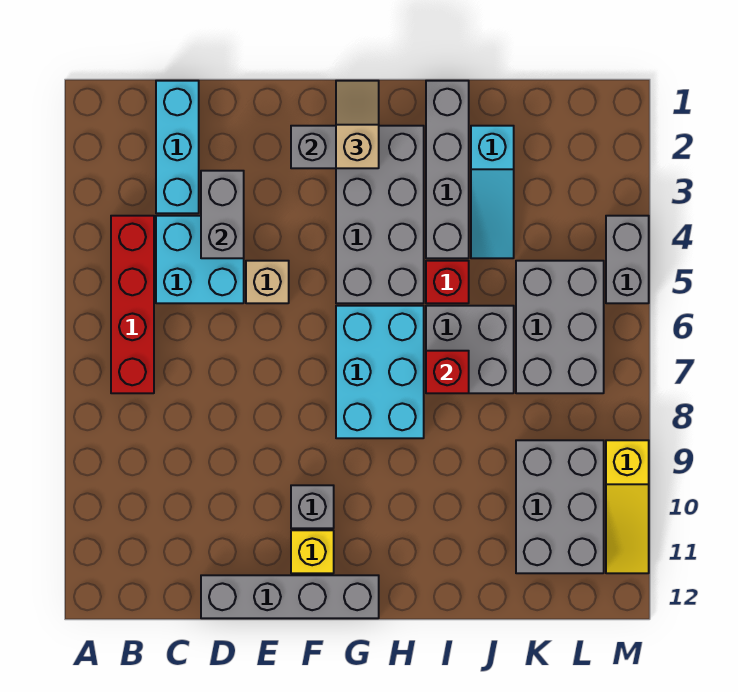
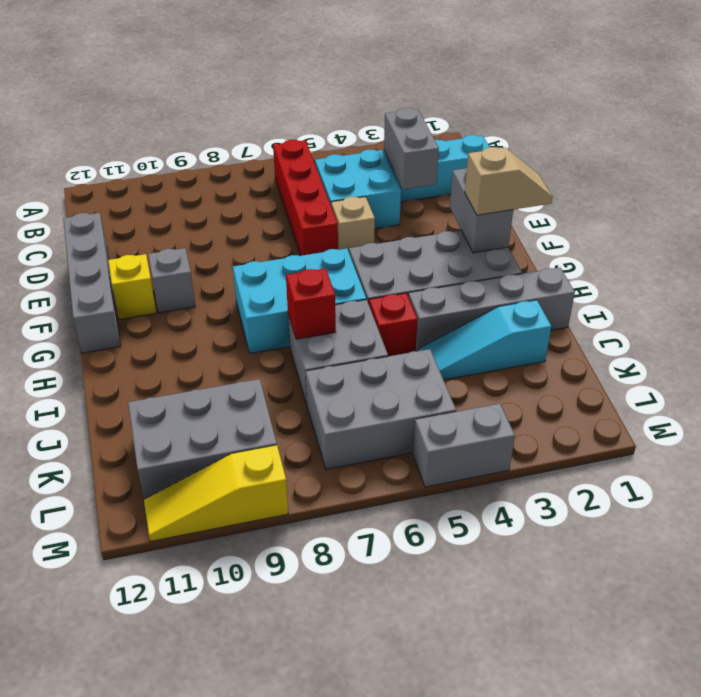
red brick B4:B7 level 1 -> red brick B6:E6 level 1
grey brick D3:D4 level 2 -> grey brick C3:D3 level 2

